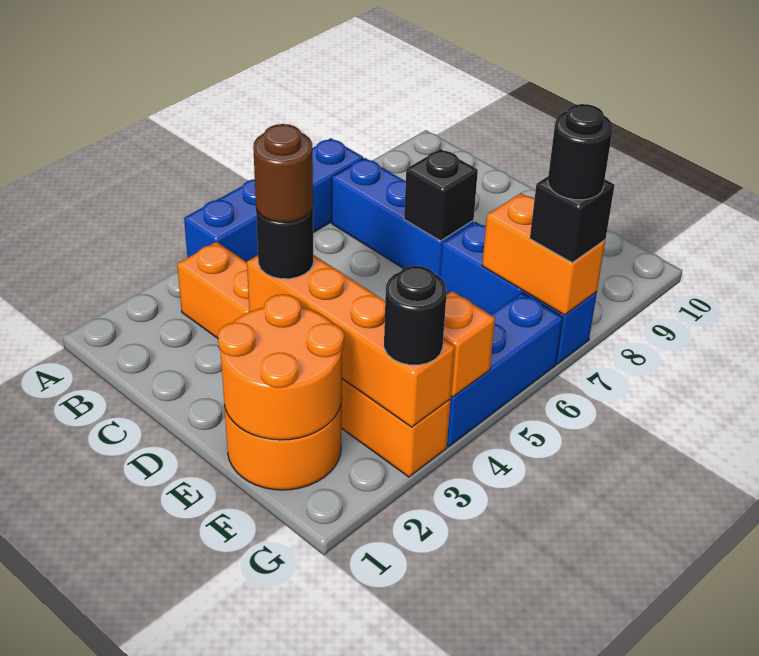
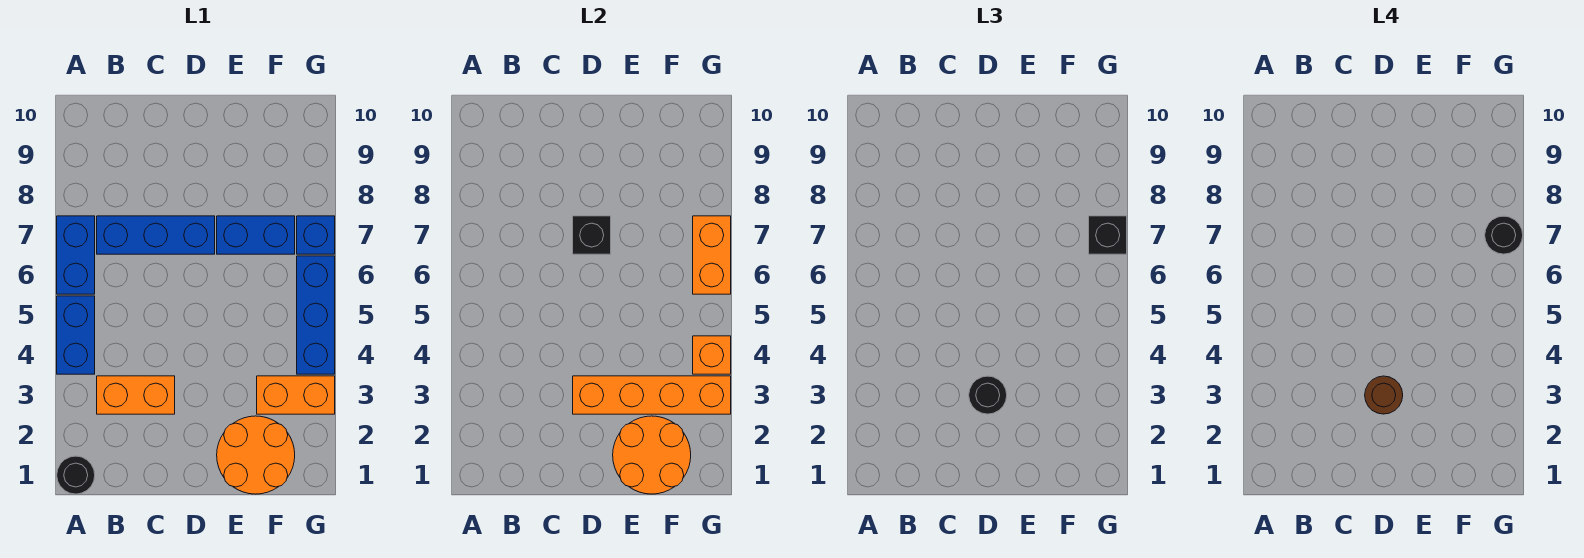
orange brick F7:G7 level 2 -> orange brick G6:G7 level 2
black round brick G3 level 3 -> black round brick A1 level 1

